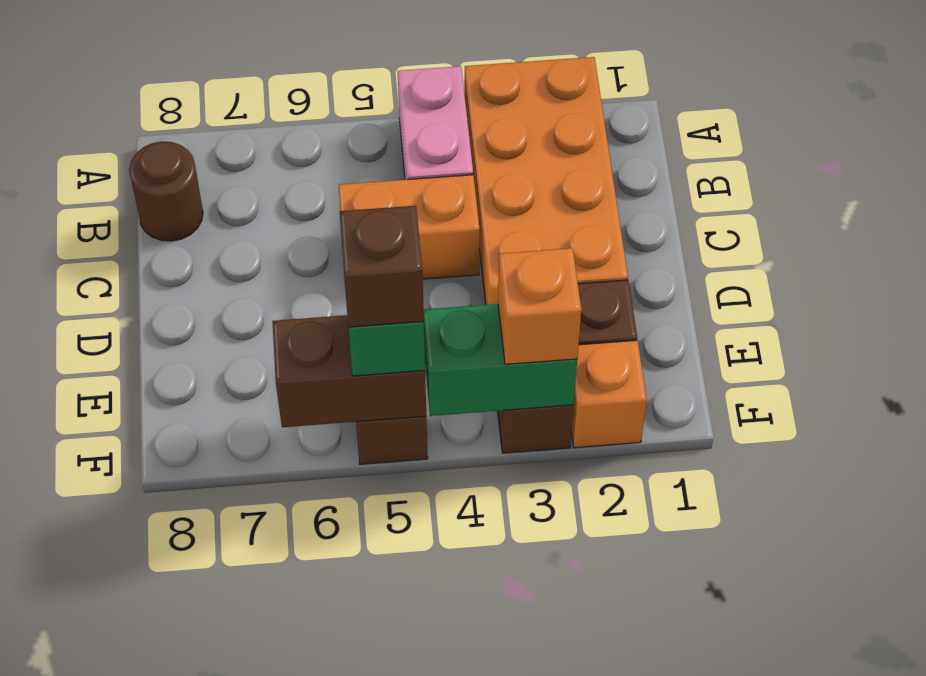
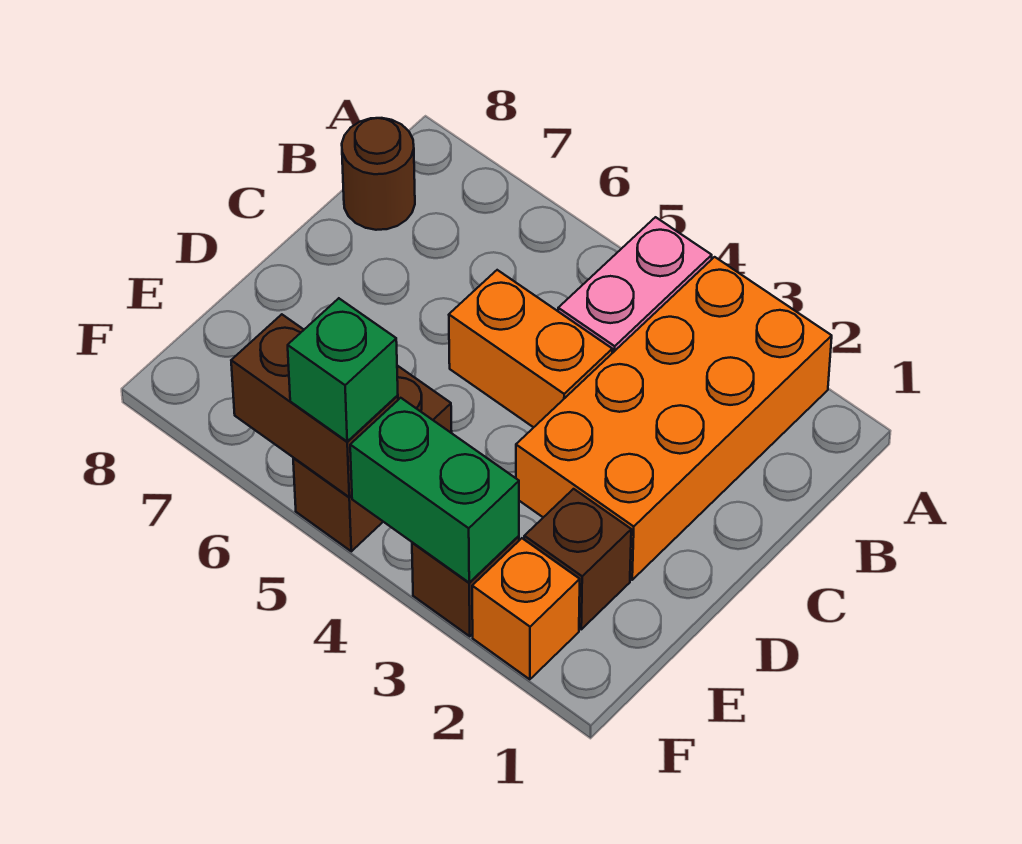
orange brick F3 level 3 -> none
brown brick F5 level 4 -> none

